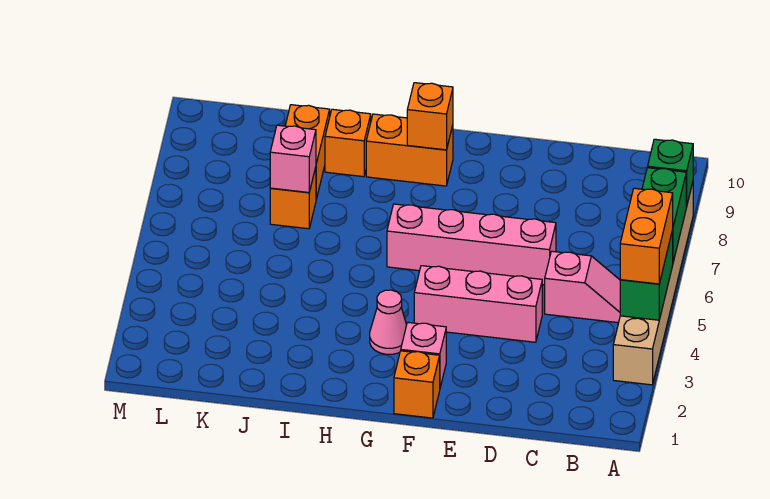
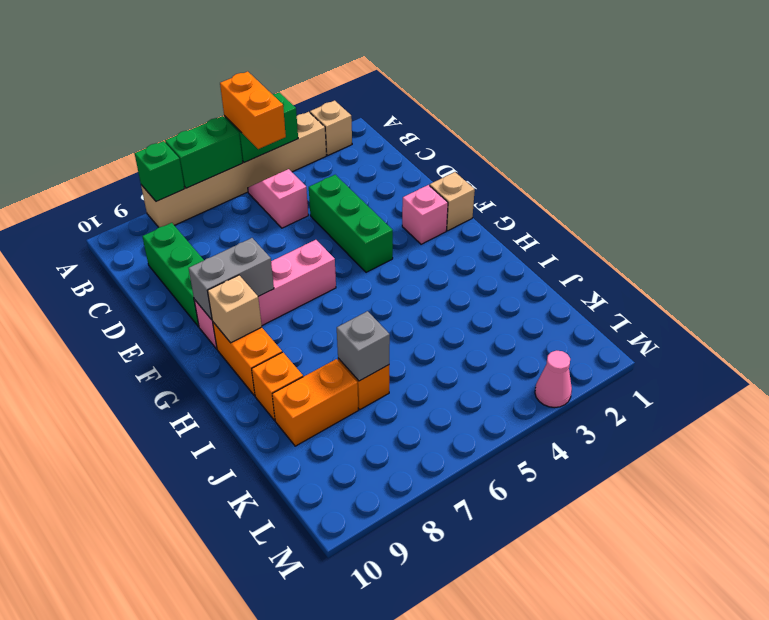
none -> tan brick A2 level 1
orange brick A4:A5 level 3 -> orange brick A5:B5 level 3
none -> green brick C9:E9 level 1
pink brick D4:F4 level 1 -> green brick D4:F4 level 1
pink brick D6:G6 level 1 -> pink brick F6:F9 level 1
orange brick F1 level 1 -> tan brick F1 level 1
none -> grey brick F8:F9 level 2
pink cone G3 level 1 -> pink cone M3 level 1
orange brick G9 level 2 -> tan brick G9 level 2
pink brick J7 level 2 -> grey brick J7 level 2

